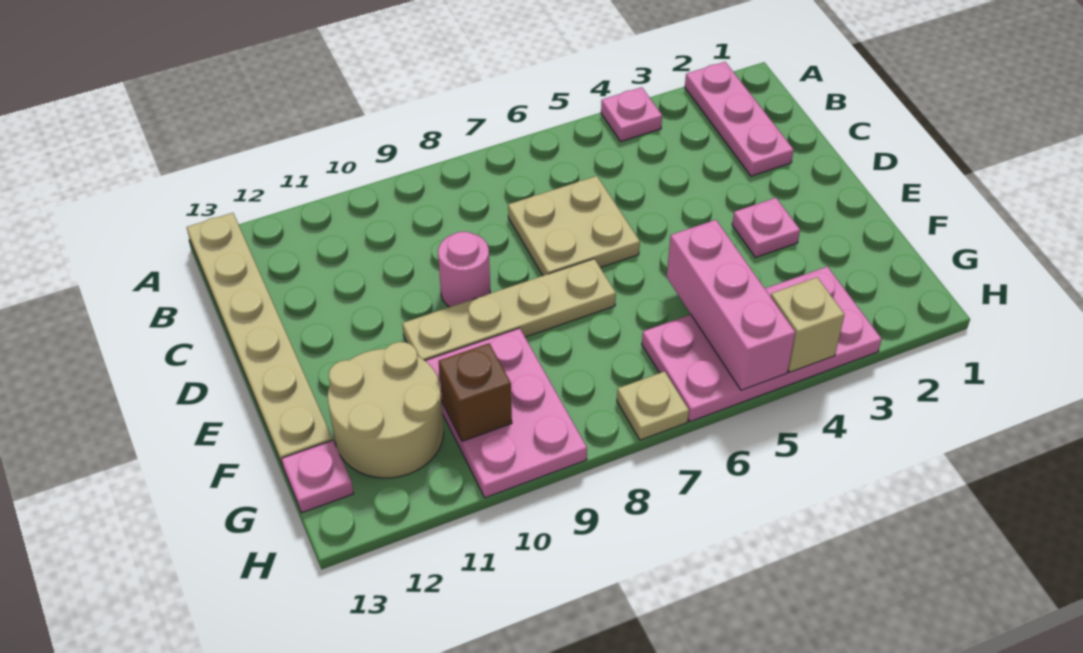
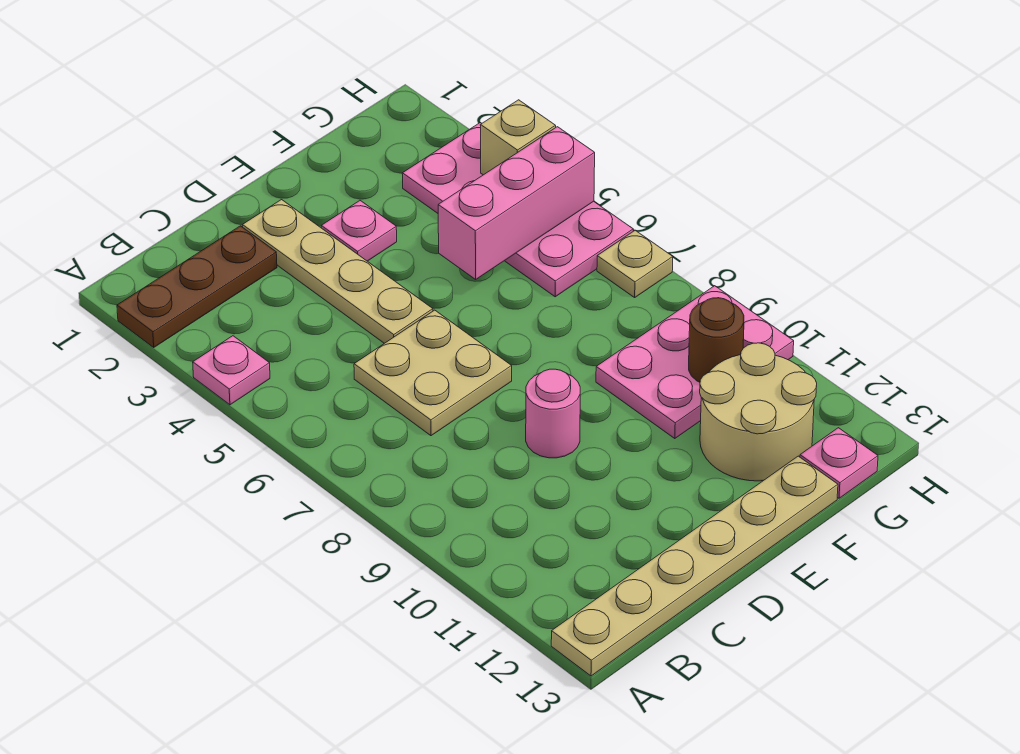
pink plate A2:C2 level 1 -> brown plate A2:C2 level 1
tan plate E7:E10 level 1 -> tan plate D2:D5 level 1
brown brick G10 level 2 -> brown round brick G10 level 2

